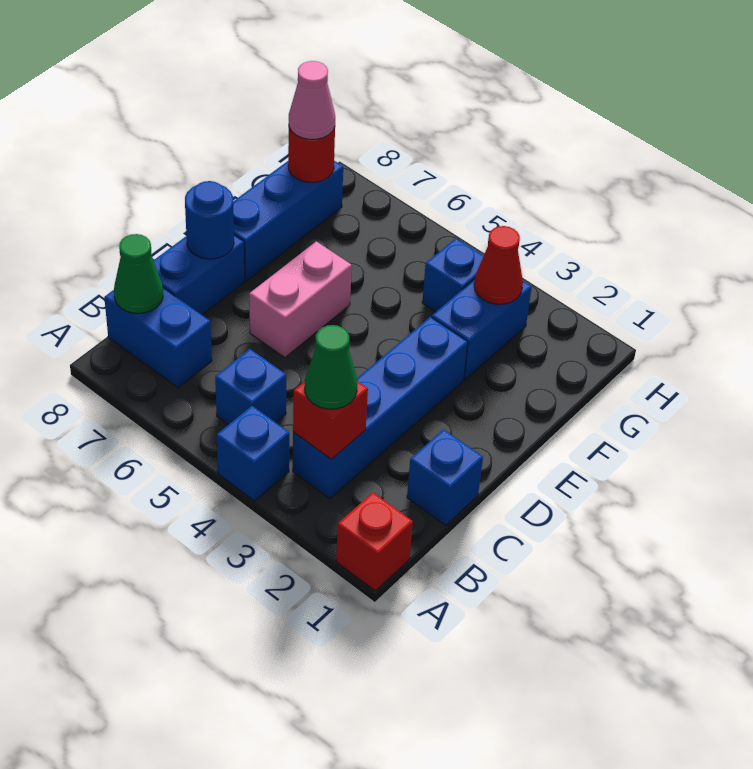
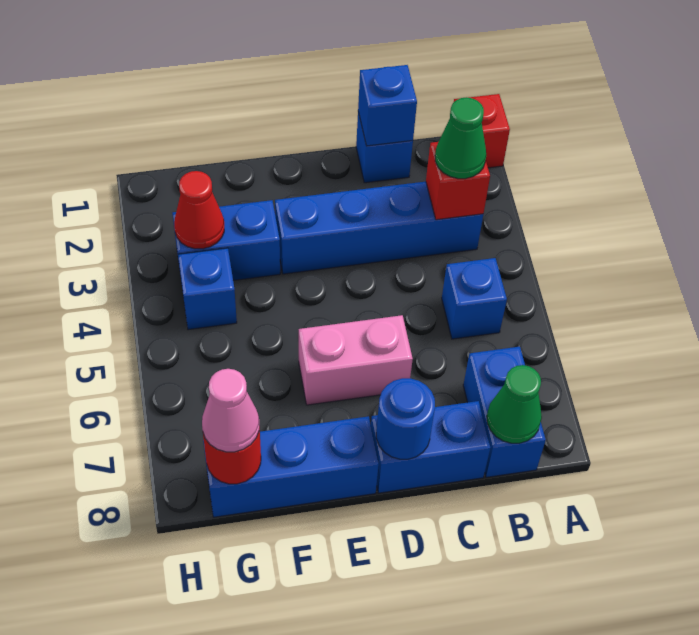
blue brick A4 level 1 -> blue brick C1 level 2

